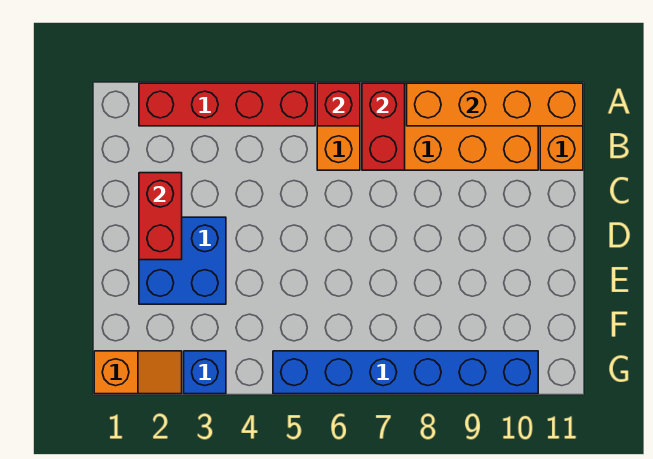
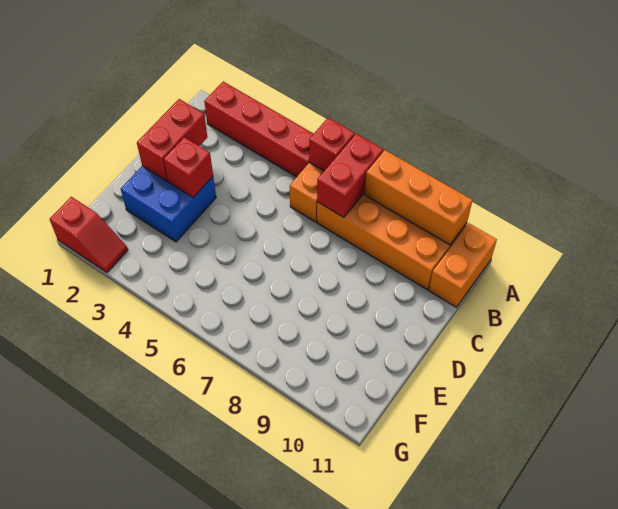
orange brick A8:A11 level 2 -> orange brick A8:A10 level 2
none -> red brick D3 level 2
orange slope G1:G2 level 1 top 1 -> red slope G1:G2 level 1 top 1
blue brick G3 level 1 -> none
blue brick G5:G10 level 1 -> none

